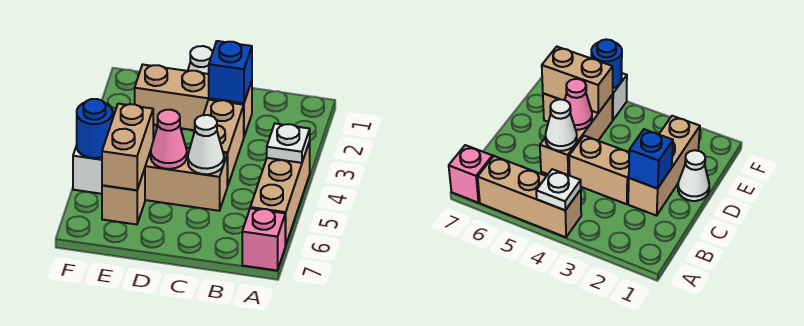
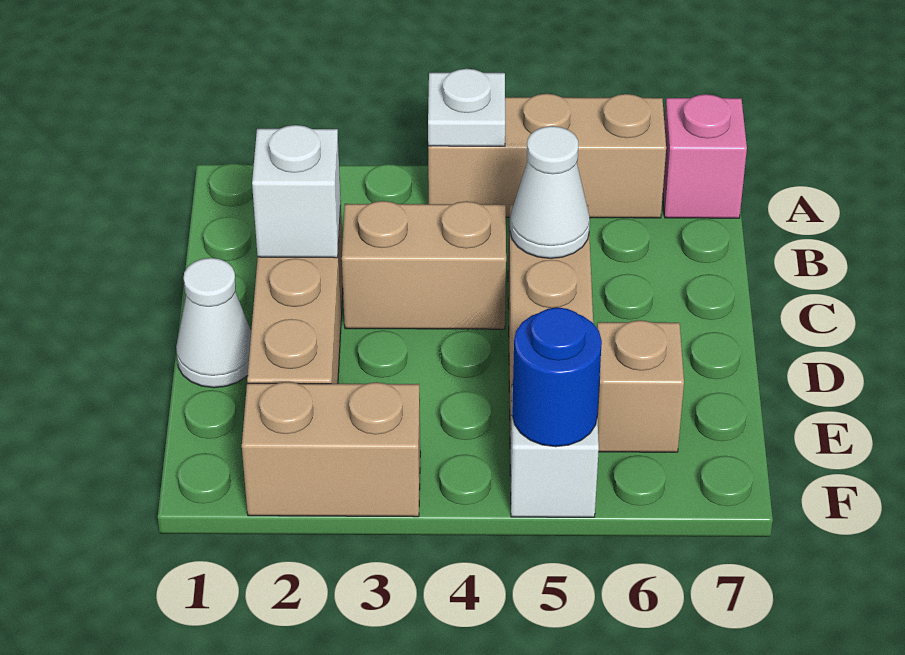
blue brick C2 level 2 -> white brick C2 level 2
pink cone D5 level 2 -> none
tan brick E5:E6 level 2 -> tan brick F2:F3 level 1

